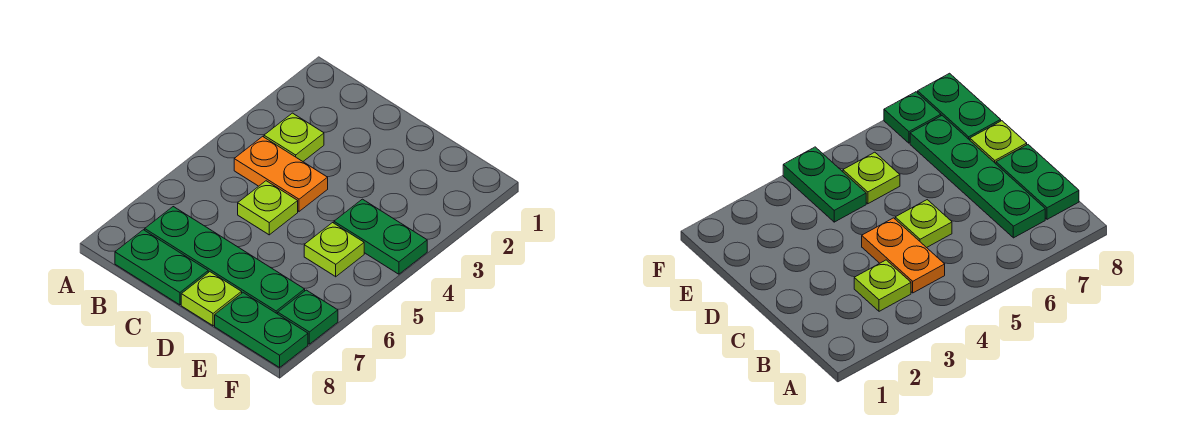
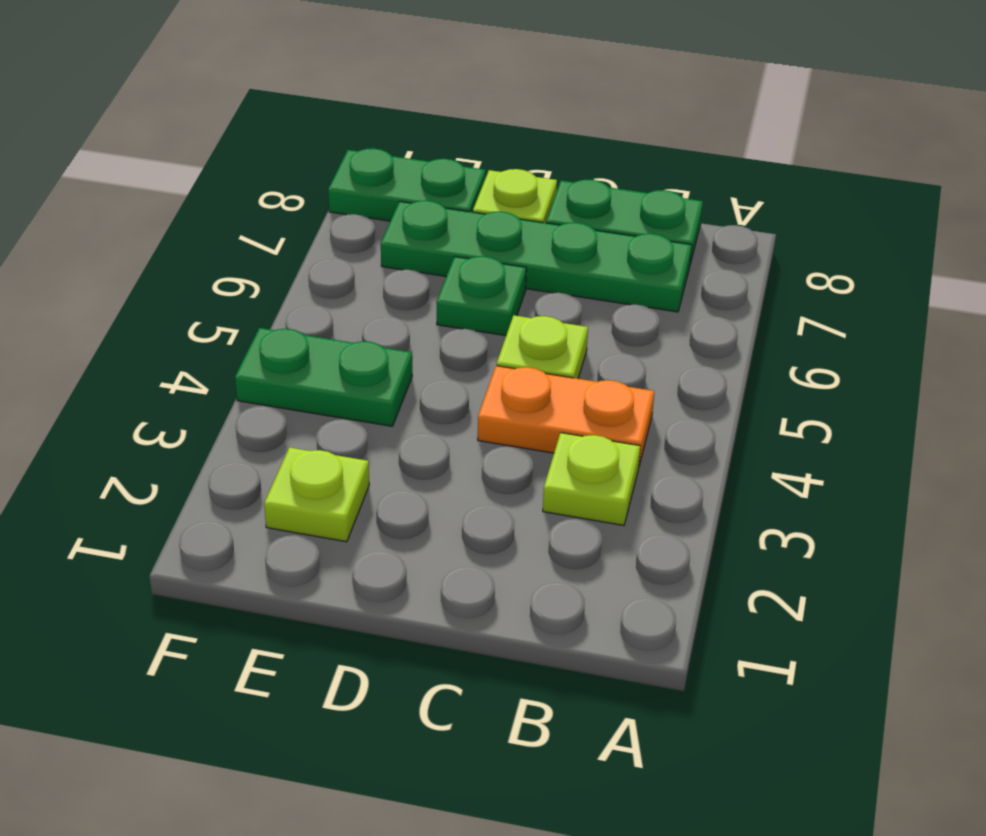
lime plate E5 level 1 -> lime plate E2 level 1
green plate F7 level 1 -> green plate D6 level 1

